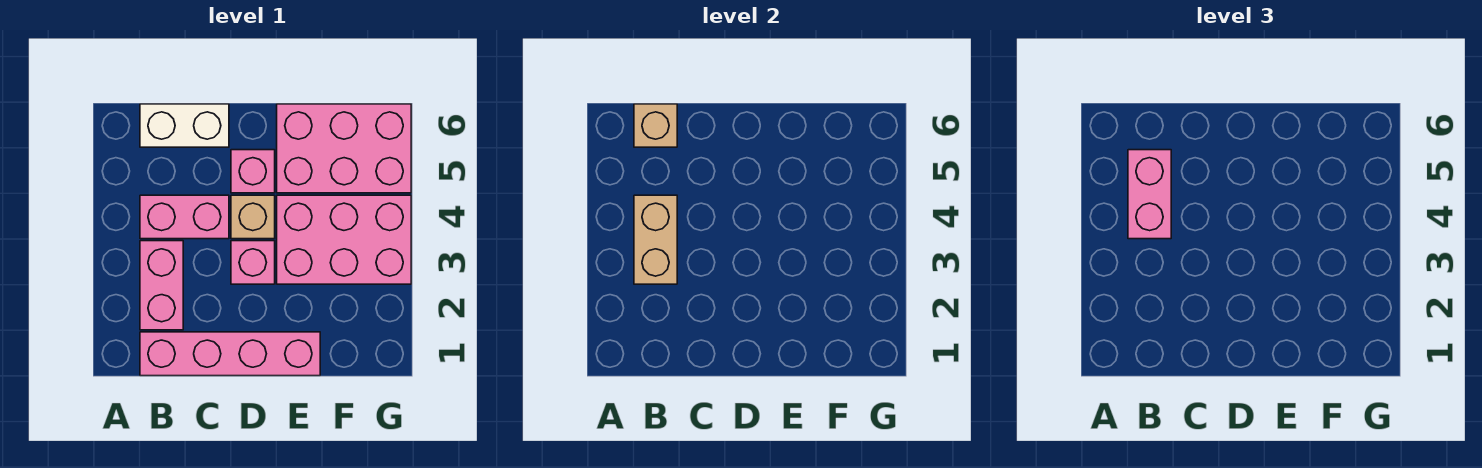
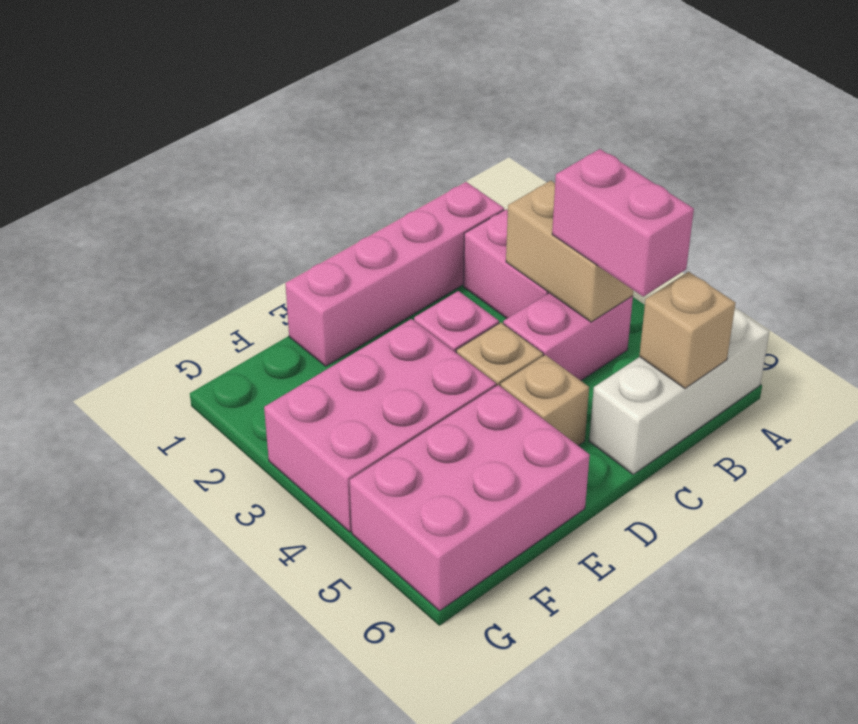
white brick B6:C6 level 1 -> white brick A6:C6 level 1
pink brick D5 level 1 -> tan brick D5 level 1

